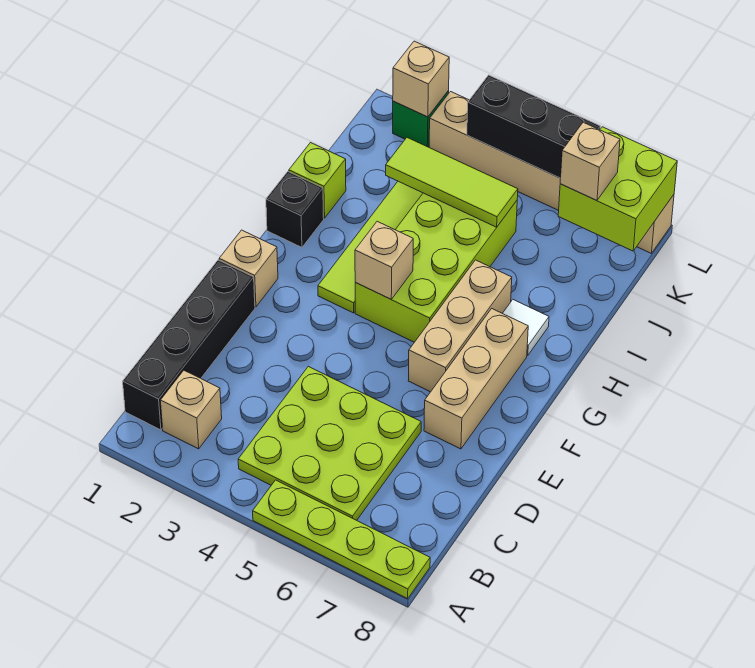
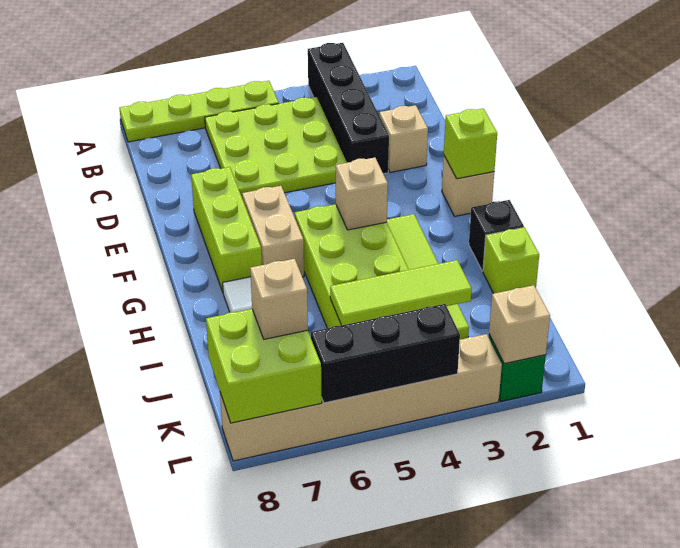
black brick B1:E1 level 1 -> black brick A3:D3 level 1
tan brick B2 level 1 -> tan brick D2 level 1
tan brick E7:G7 level 1 -> lime brick E7:G7 level 1
none -> lime brick F1 level 2
tan brick F6:H6 level 1 -> tan brick F6:G6 level 1

